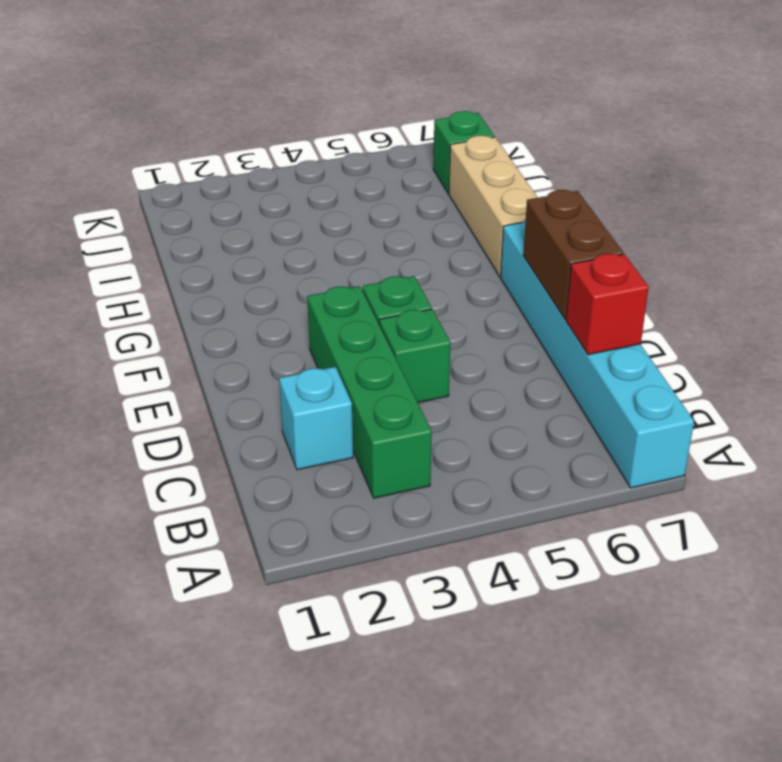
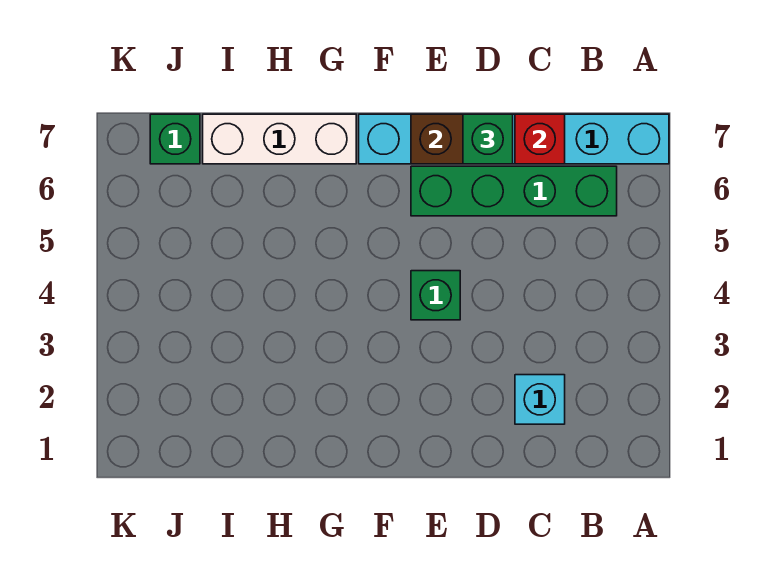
green brick B3:E3 level 1 -> green brick B6:E6 level 1
green brick D4 level 1 -> green brick D7 level 3
tan brick G7:I7 level 1 -> white brick G7:I7 level 1

